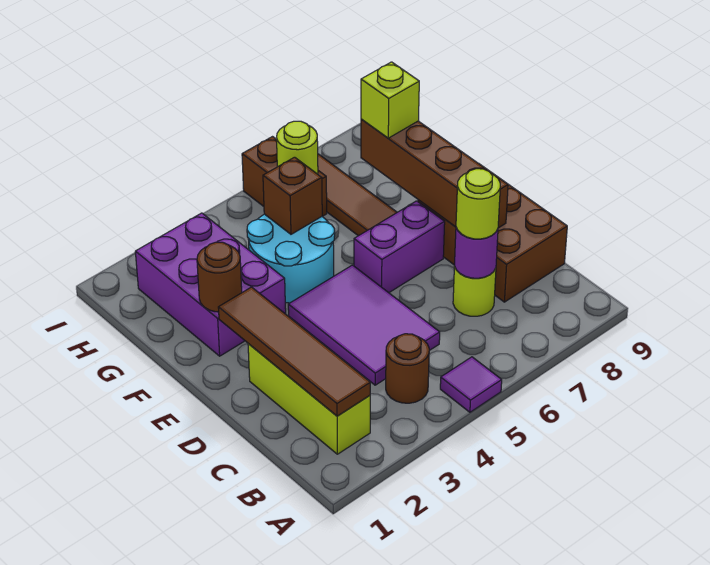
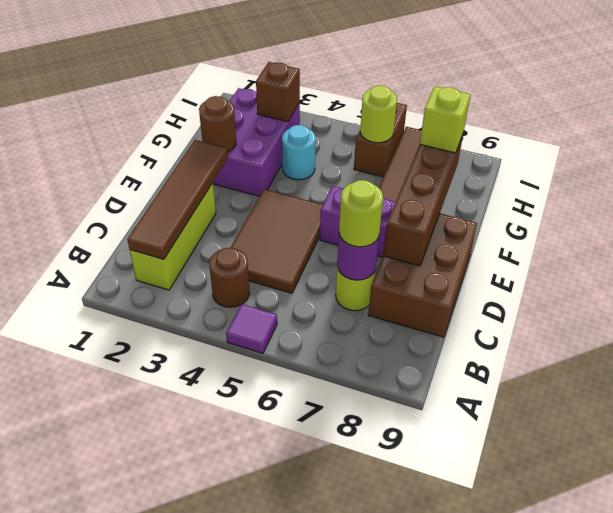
purple tile C4:E5 level 1 -> brown tile C4:E5 level 1
cyan round brick F4:G5 level 1 -> cyan round brick G4 level 1
brown brick G5 level 2 -> brown brick H3 level 2

